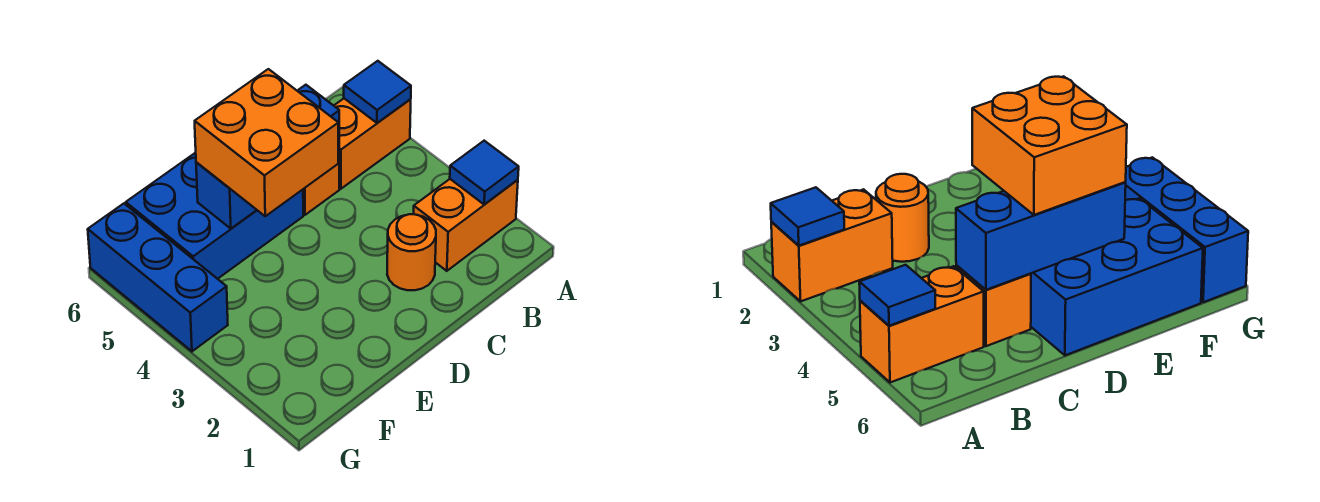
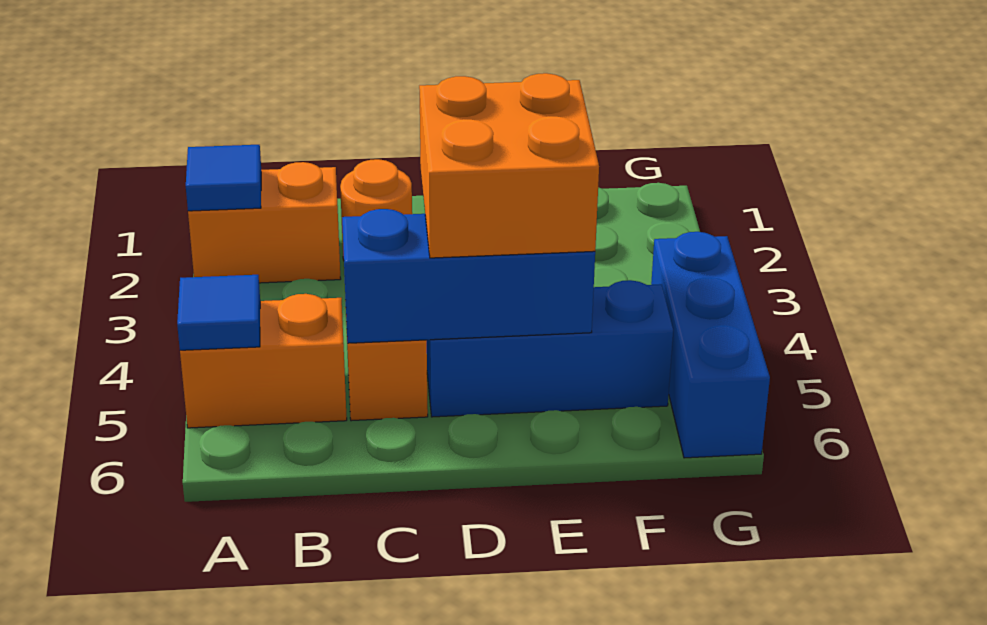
blue brick D5:F6 level 1 -> blue brick D5:F5 level 1

